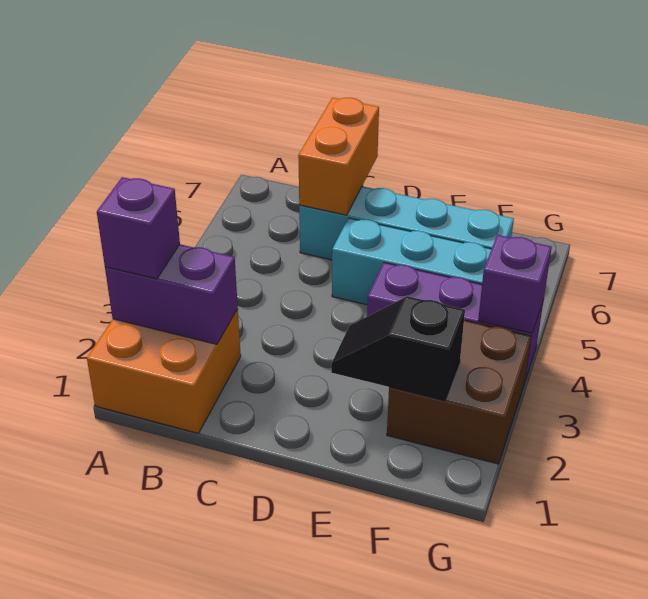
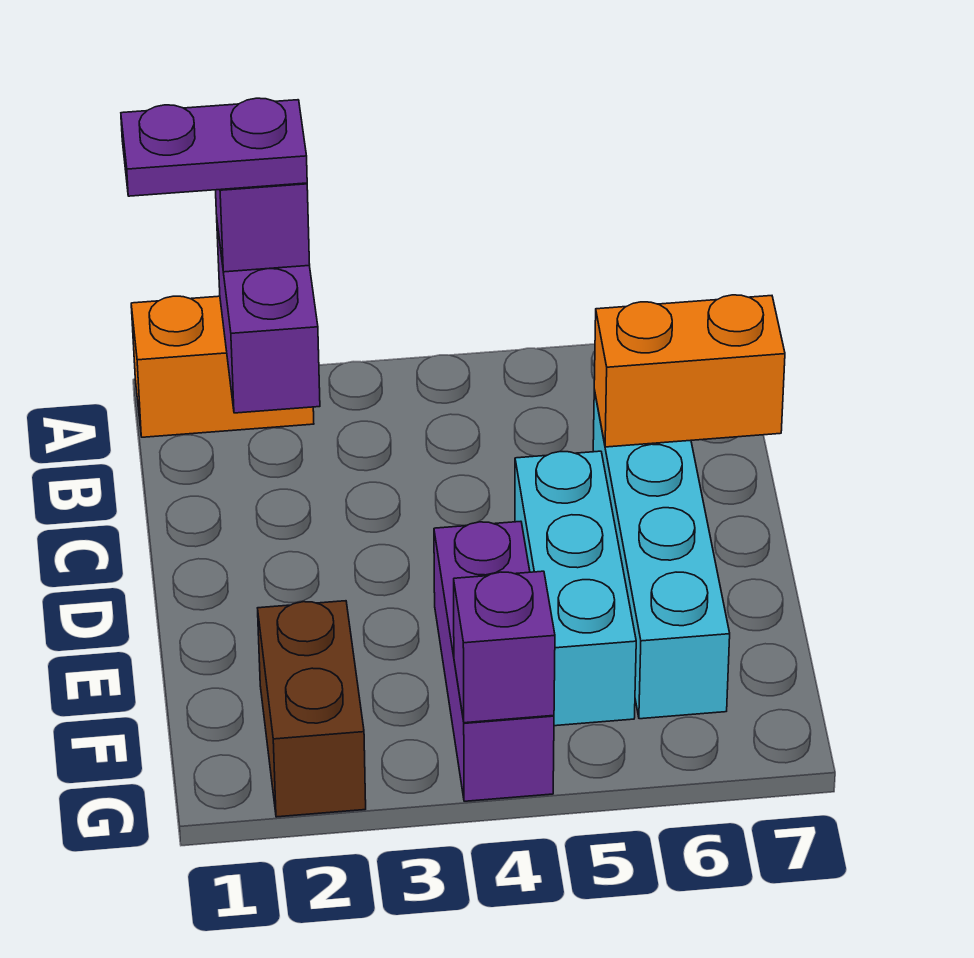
orange brick A1:B2 level 1 -> orange brick A1:A2 level 1
none -> purple plate A1:A2 level 4
black slope E2:F2 level 2 top F -> none
brown brick F2:G3 level 1 -> brown brick F2:G2 level 1

